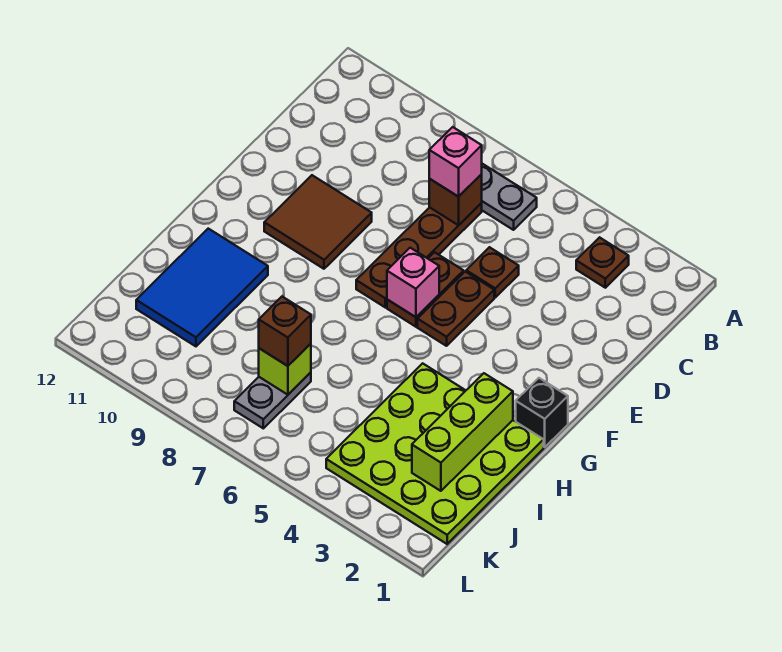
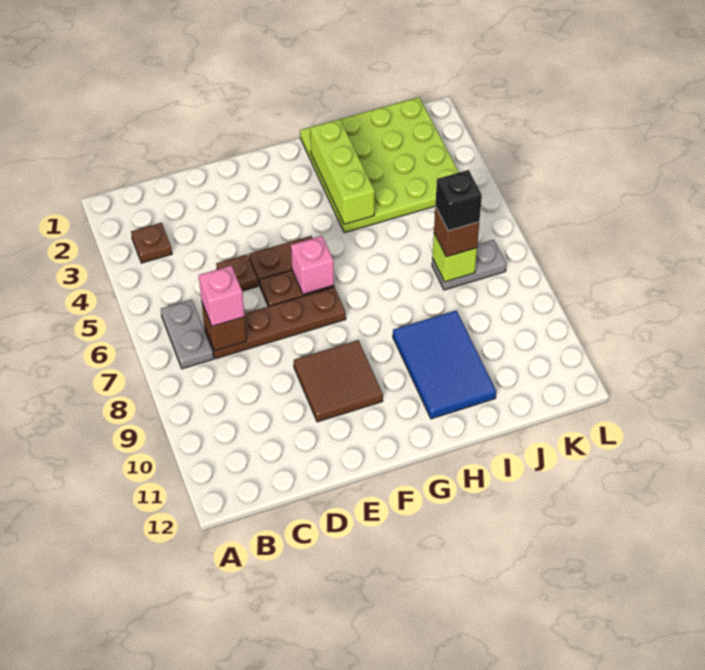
black brick G1 level 1 -> black brick J7 level 4
lime brick H2:J2 level 2 -> lime brick H2:H4 level 2
blue tile H10:J11 level 1 -> blue tile H9:I11 level 1

